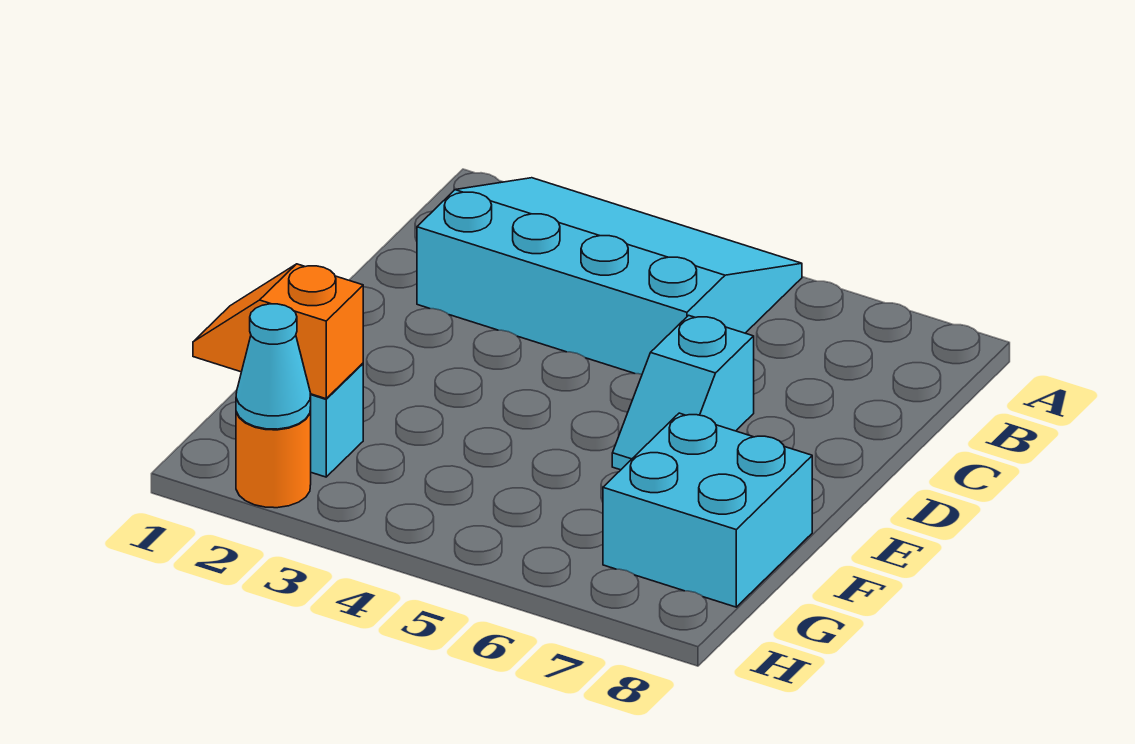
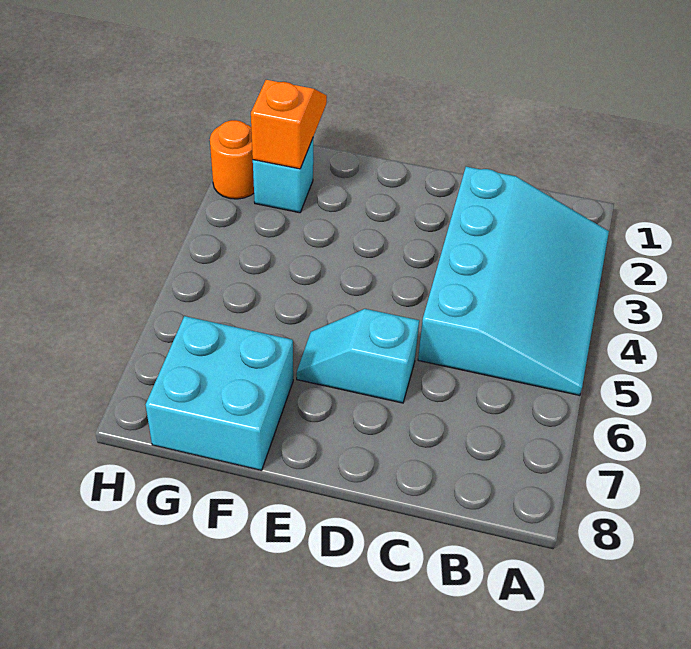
cyan cone H2 level 2 -> none

